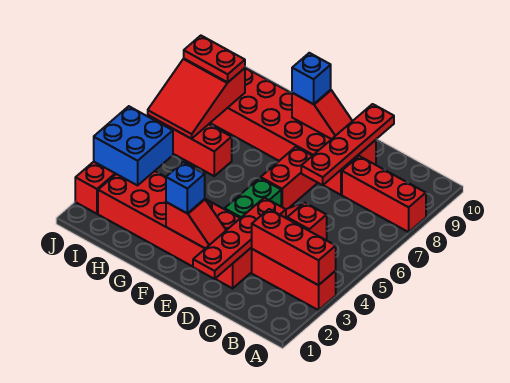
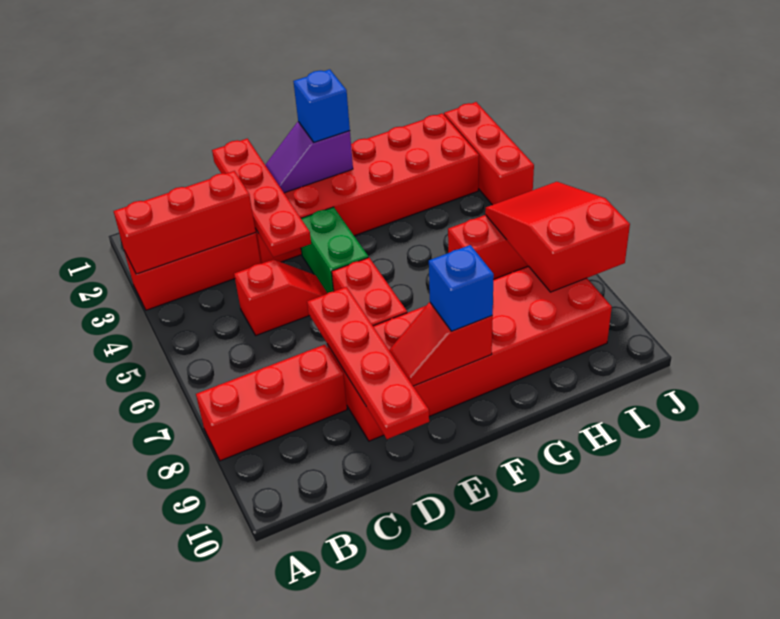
red slope E2:F2 level 2 top F -> purple slope E2:F2 level 2 top F
blue brick I3:J4 level 2 -> none
red plate I8:J8 level 3 -> none

